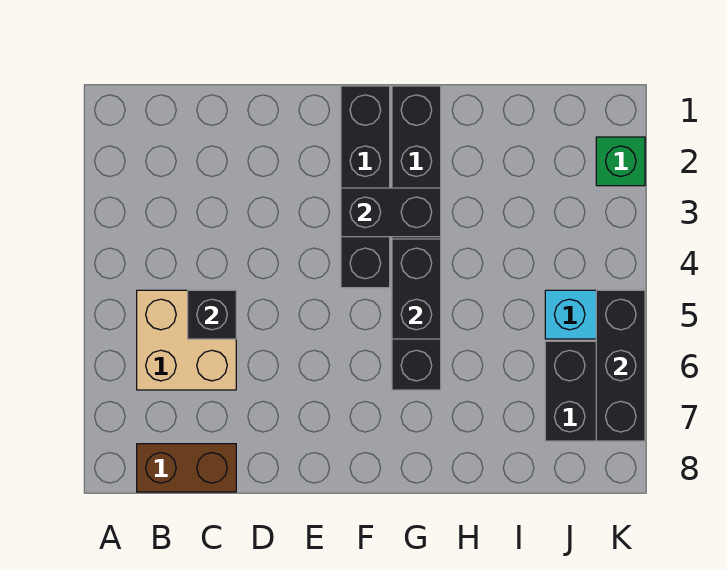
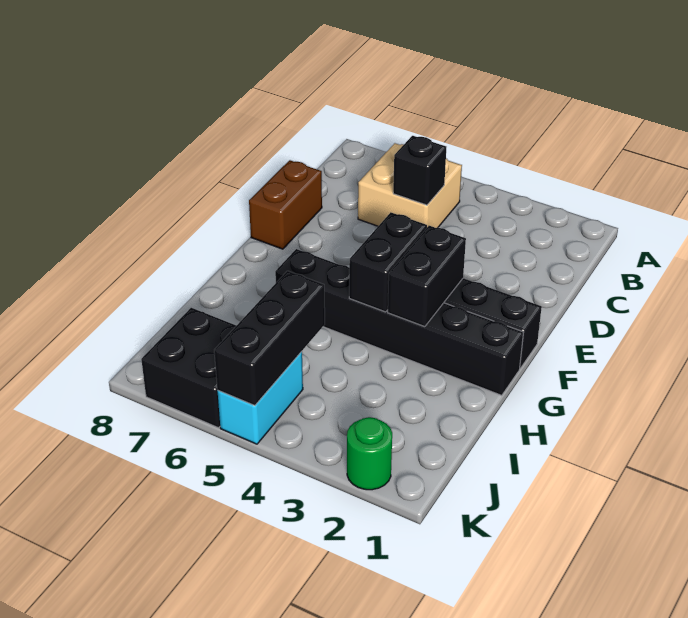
brown brick B8:C8 level 1 -> brown brick D8:E8 level 1
black brick G4:G5 level 2 -> black brick F4:G4 level 2
green brick K2 level 1 -> green round brick K2 level 1
black brick K5:K7 level 2 -> black brick I5:K5 level 2

